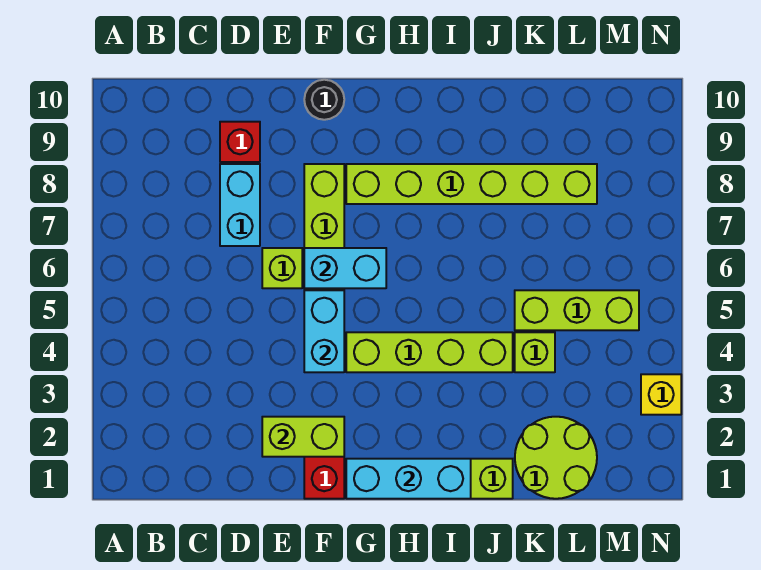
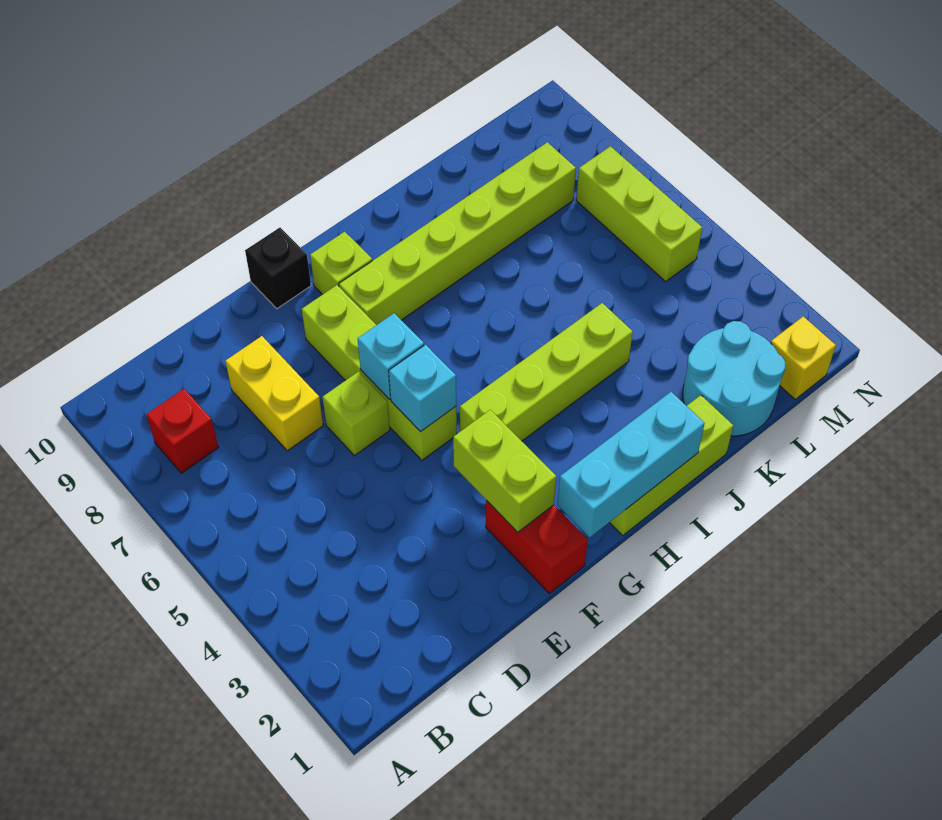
cyan brick D7:D8 level 1 -> yellow brick D7:D8 level 1
red brick D9 level 1 -> red brick B8 level 1
lime brick E2:F2 level 2 -> lime brick F2:F3 level 2
cyan brick F4:F5 level 2 -> cyan brick F5 level 2
cyan brick F6:G6 level 2 -> cyan brick F6 level 2
black round brick F10 level 1 -> black brick F10 level 1
lime round brick K1:L2 level 1 -> cyan round brick K1:L2 level 1
lime brick K4 level 1 -> lime brick G9 level 1
lime brick K5:M5 level 1 -> lime brick M5:M7 level 1
yellow brick N3 level 1 -> yellow brick M1 level 1

